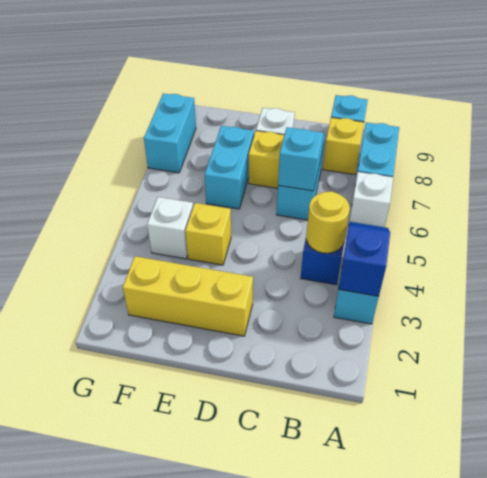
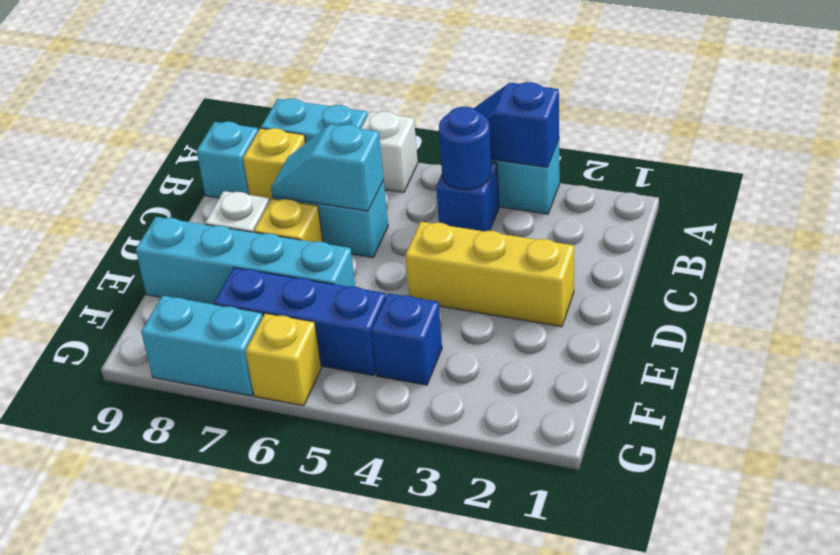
yellow round brick B4 level 2 -> blue round brick B4 level 2
yellow brick D2:F2 level 1 -> yellow brick D2:D4 level 1
yellow brick E4 level 1 -> yellow brick G6 level 1
cyan brick E6:E7 level 1 -> cyan brick E6:E9 level 1
white brick F4 level 1 -> blue brick F4 level 1
none -> blue brick F5:F7 level 1

